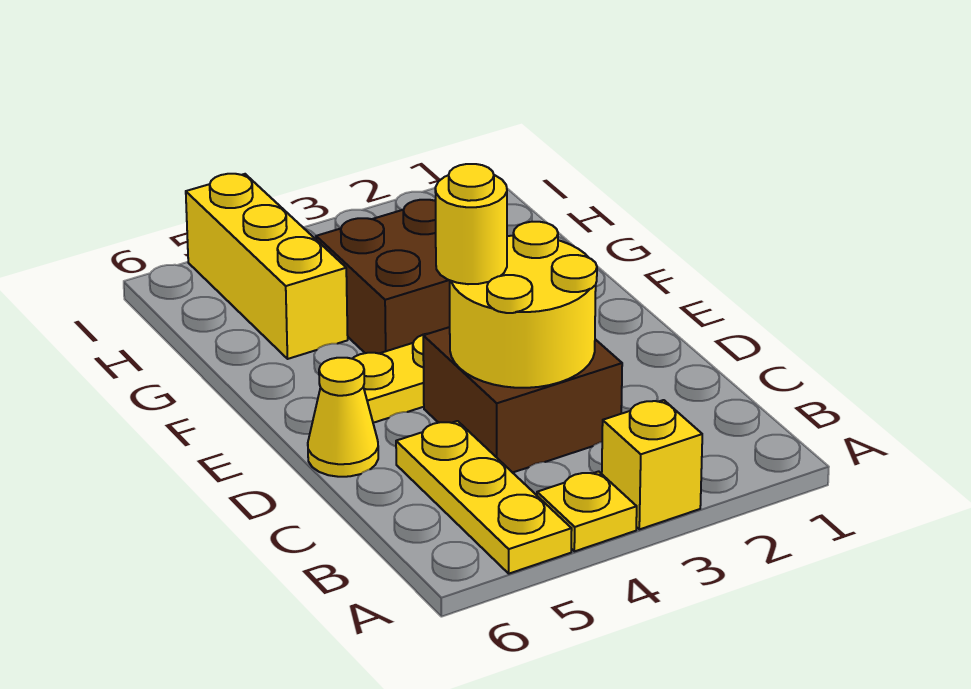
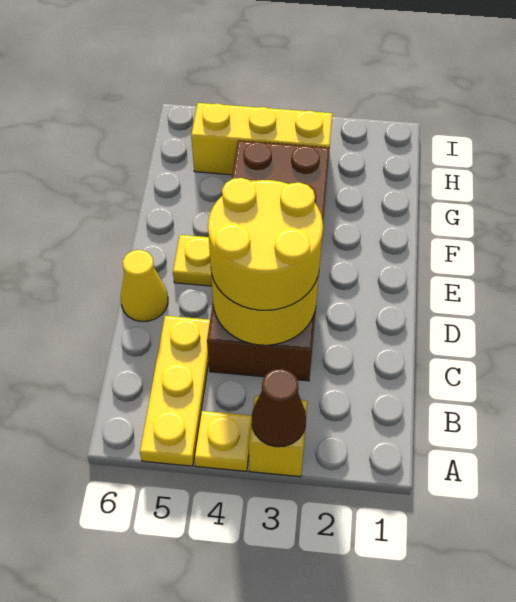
none -> brown cone A3 level 2
yellow round brick D4 level 3 -> yellow round brick C3:D4 level 3
yellow brick G5:I5 level 1 -> yellow brick H3:H5 level 1

